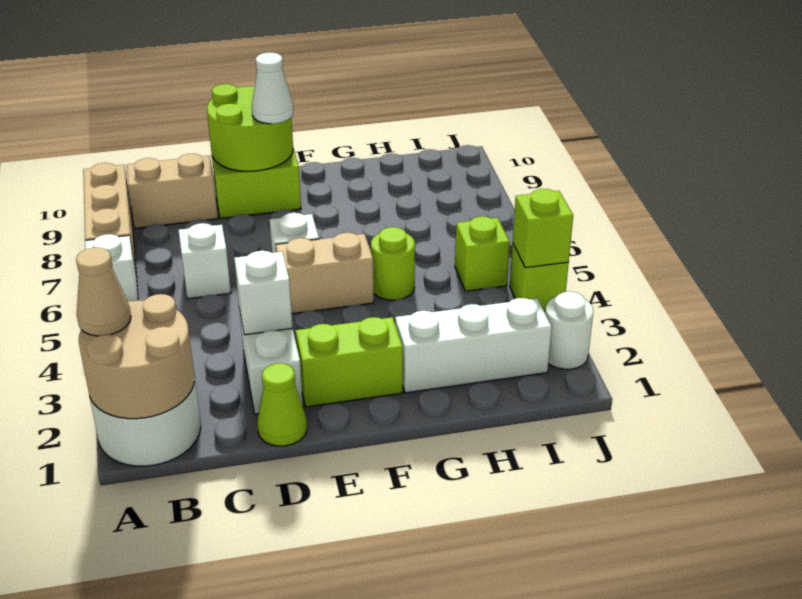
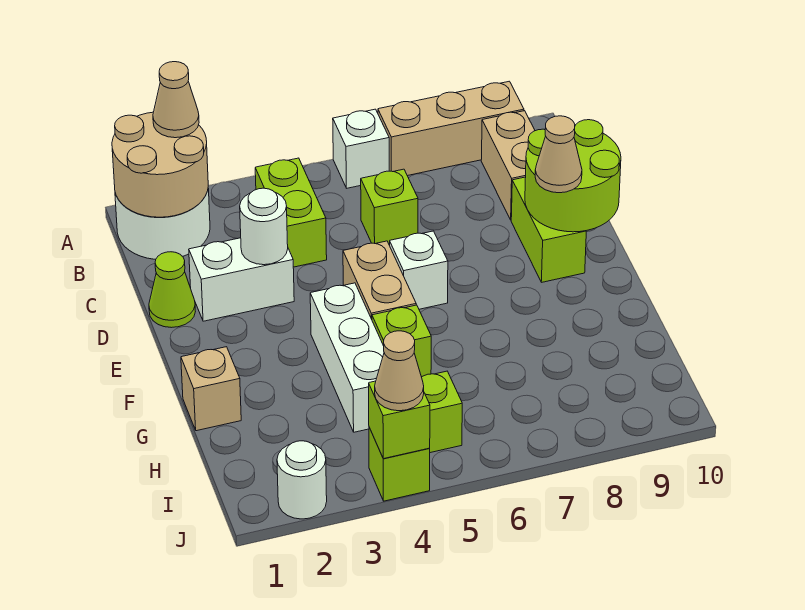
white brick C6 level 1 -> lime brick C6 level 1
white brick D3 level 2 -> white round brick D3 level 2
lime brick E2:F2 level 1 -> lime brick B4:C4 level 1
white cone E9 level 3 -> tan cone E9 level 3
none -> tan brick G1 level 1
white brick G2:I2 level 1 -> white brick F4:H4 level 1
lime round brick G5 level 1 -> lime brick G5 level 1
none -> tan cone J4 level 3

